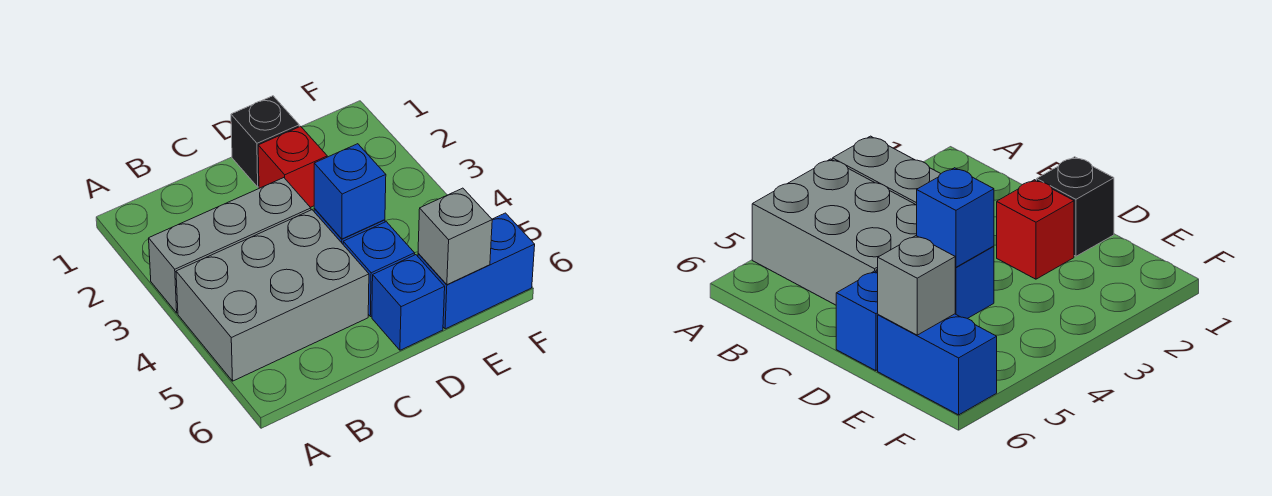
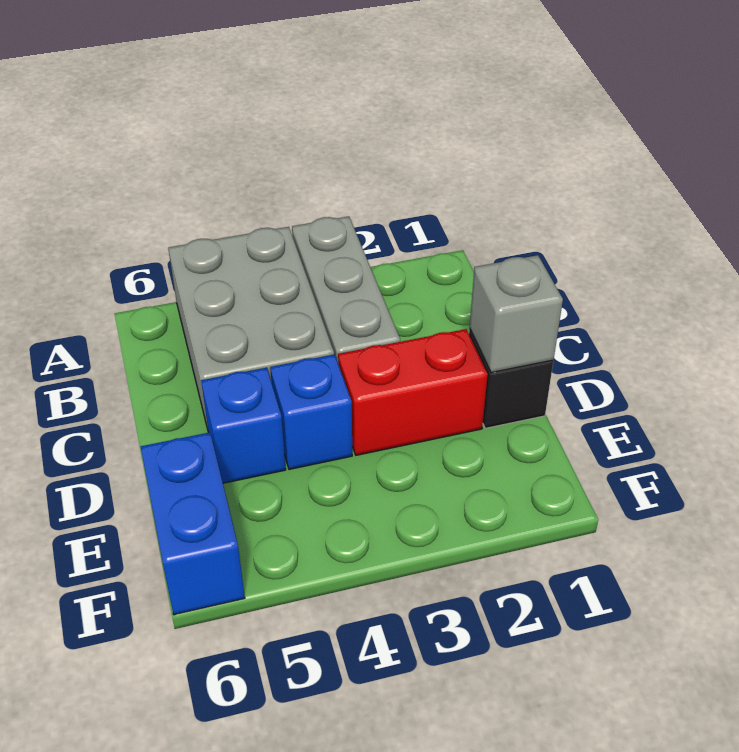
red brick D2 level 1 -> red brick D2:D3 level 1
blue brick D4 level 2 -> none
blue brick D6 level 1 -> none
grey brick E6 level 2 -> grey brick D1 level 2

